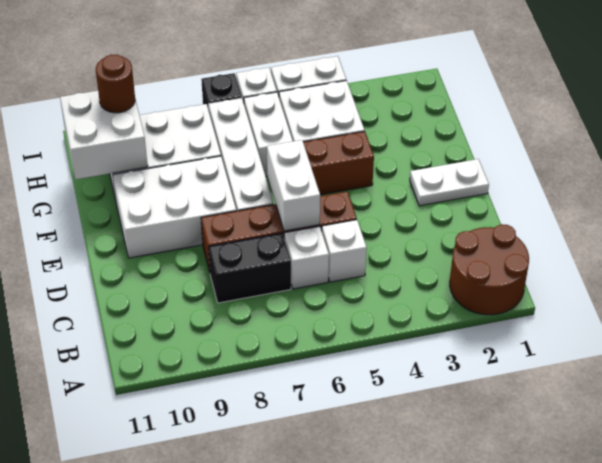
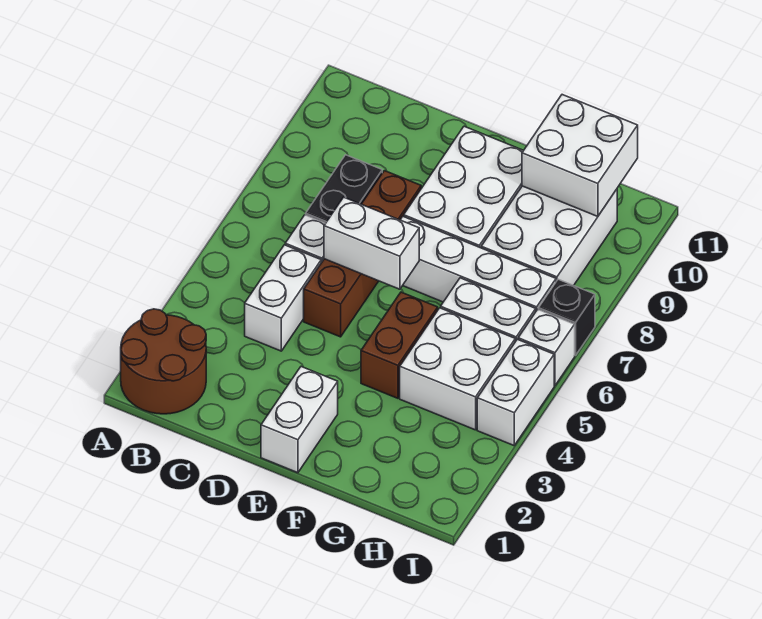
white brick C5 level 1 -> white brick C4:C5 level 1
white plate E1:E2 level 1 -> white brick E1:E2 level 1
brown round brick H10 level 3 -> none

